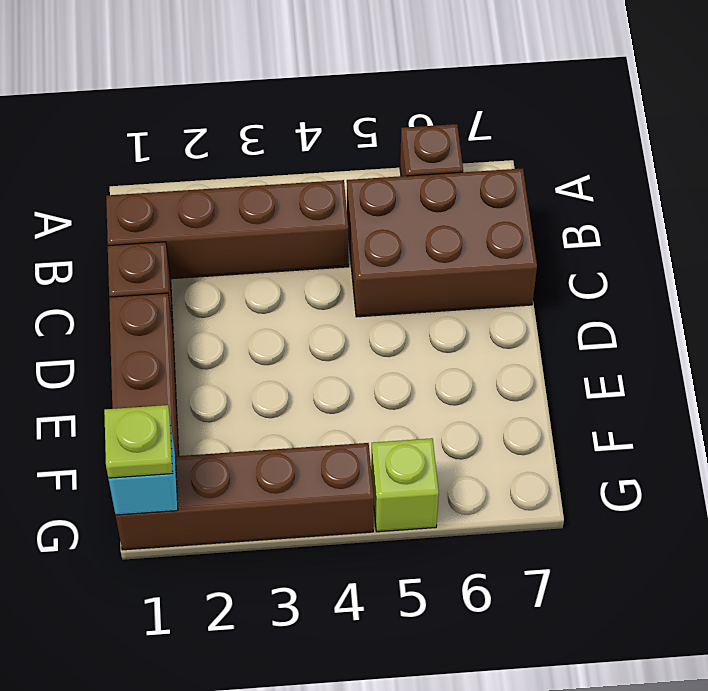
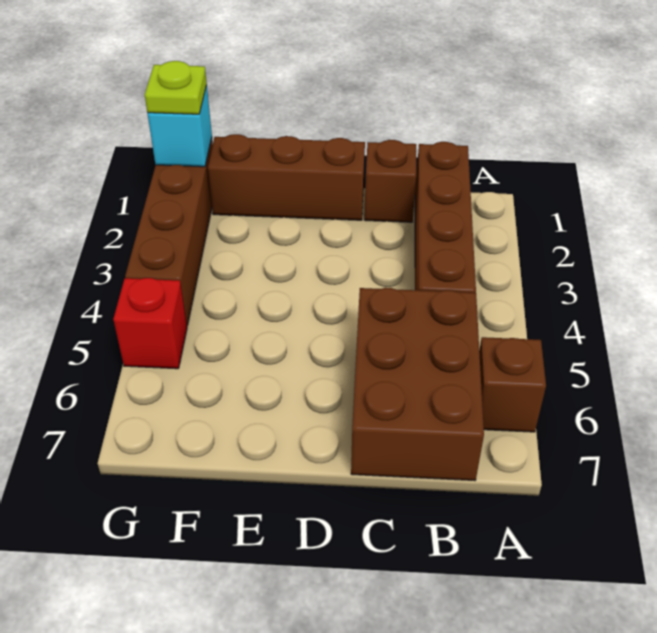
lime brick G5 level 1 -> red brick G5 level 1

